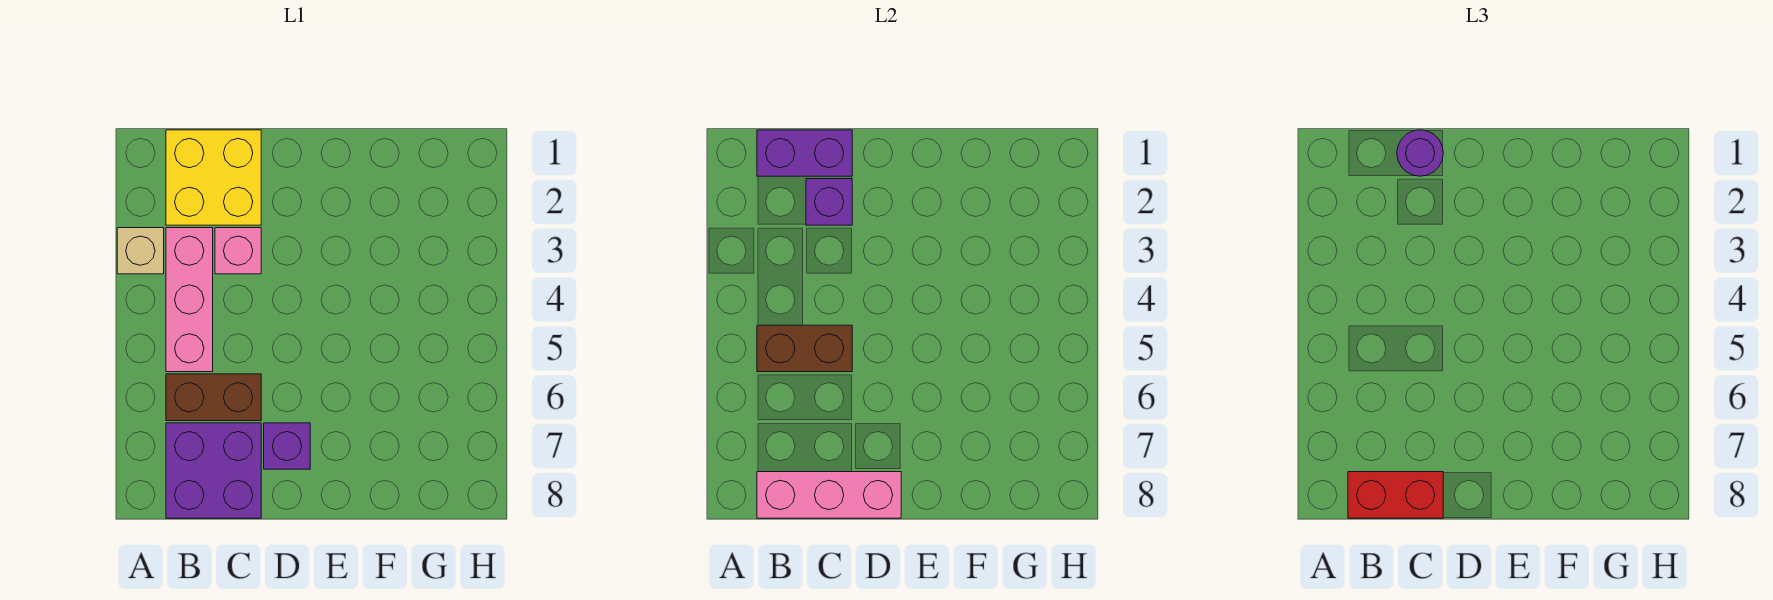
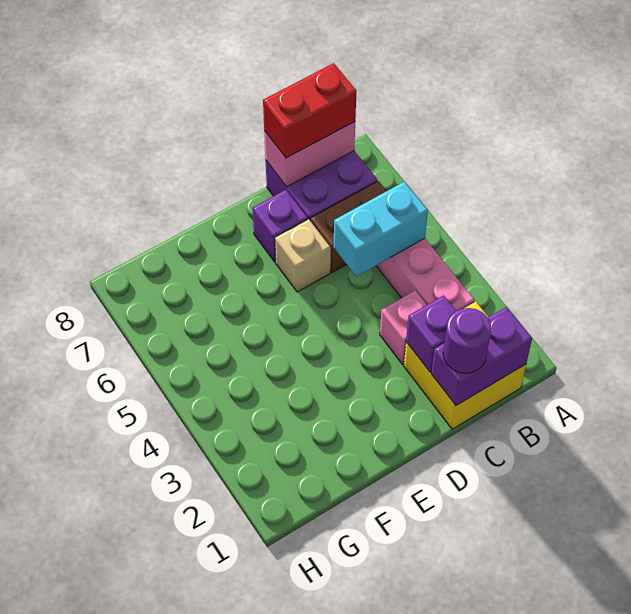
tan brick A3 level 1 -> tan brick D6 level 1
brown brick B5:C5 level 2 -> cyan brick B5:C5 level 2
pink brick B8:D8 level 2 -> pink brick B8:C8 level 2

